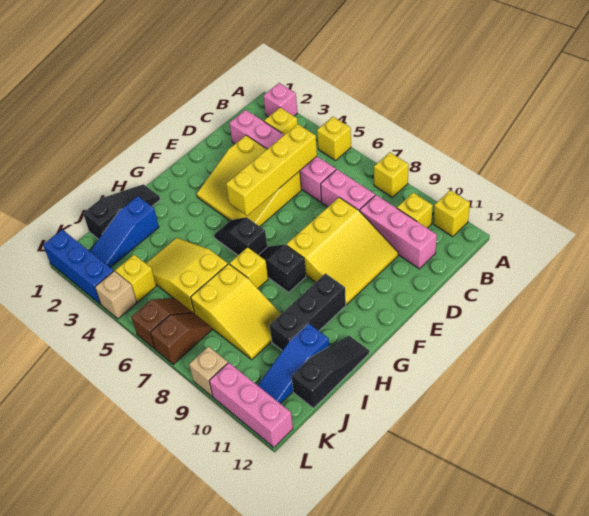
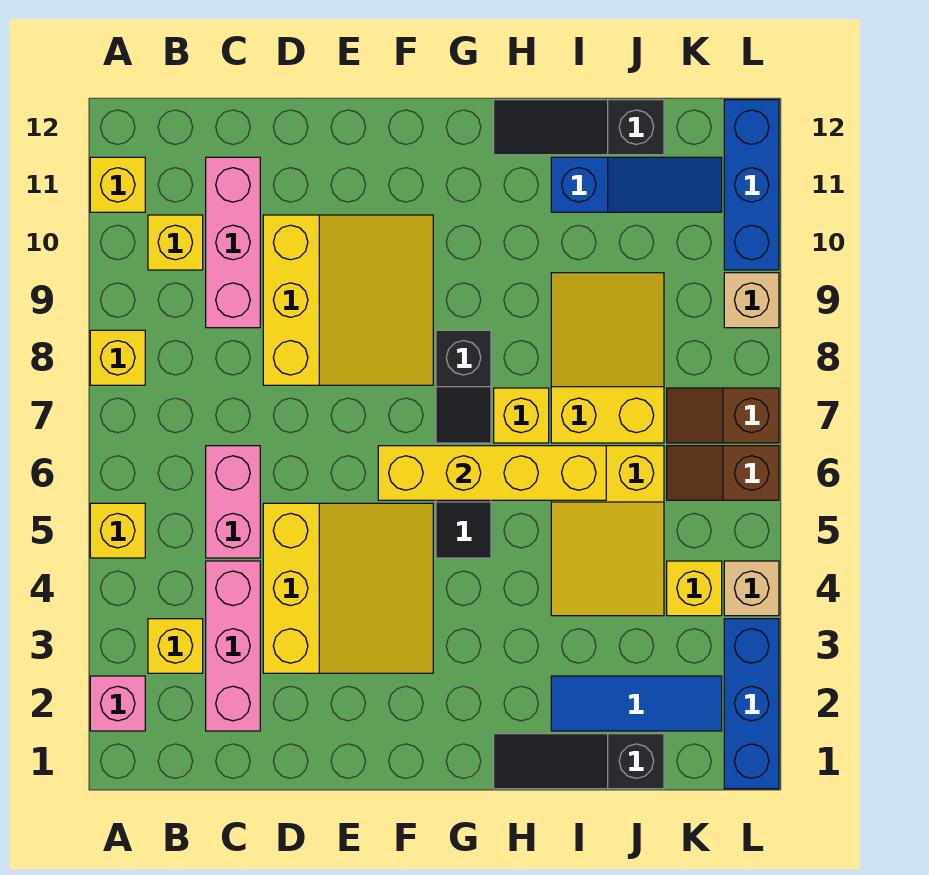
yellow brick C5:F5 level 2 -> yellow brick F6:I6 level 2
pink brick C7:C8 level 1 -> none
yellow slope D8:F10 level 1 top 8 -> yellow slope D8:F10 level 1 top D
black brick G10:I10 level 1 -> none
blue slope I2:K2 level 1 top I -> blue tile I2:K2 level 1
pink brick L10:L12 level 1 -> blue brick L10:L12 level 1

